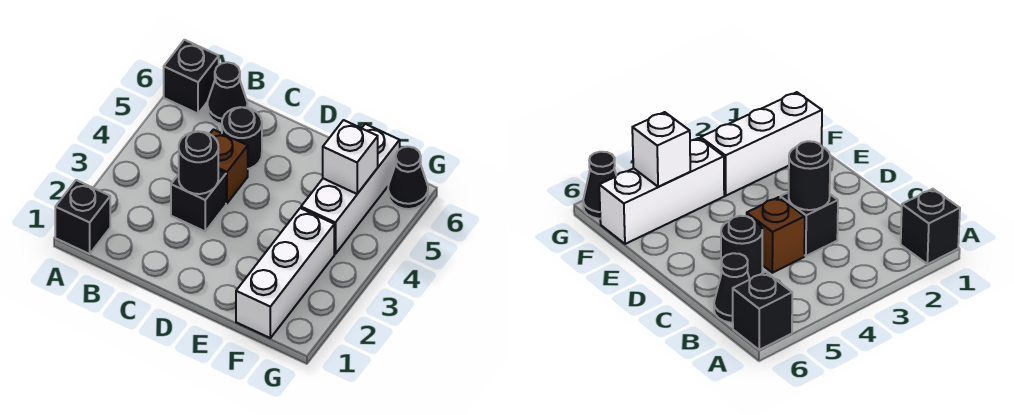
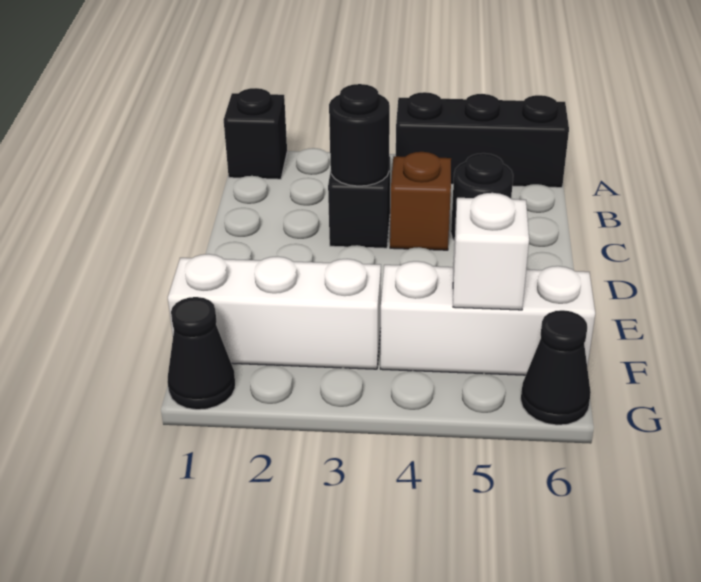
black brick A6 level 1 -> black brick A4:A6 level 1
black cone B6 level 1 -> black cone G1 level 1

